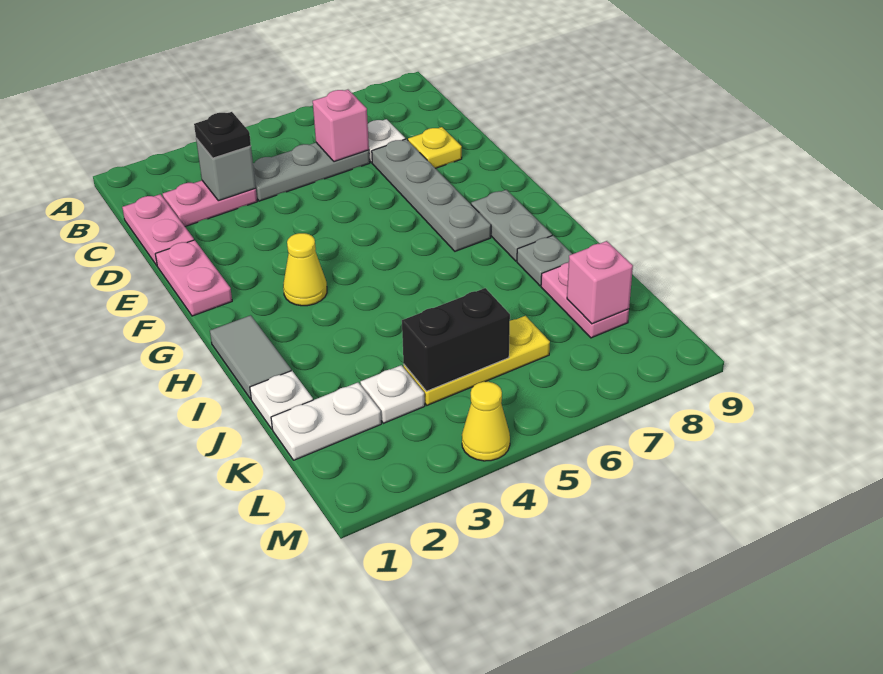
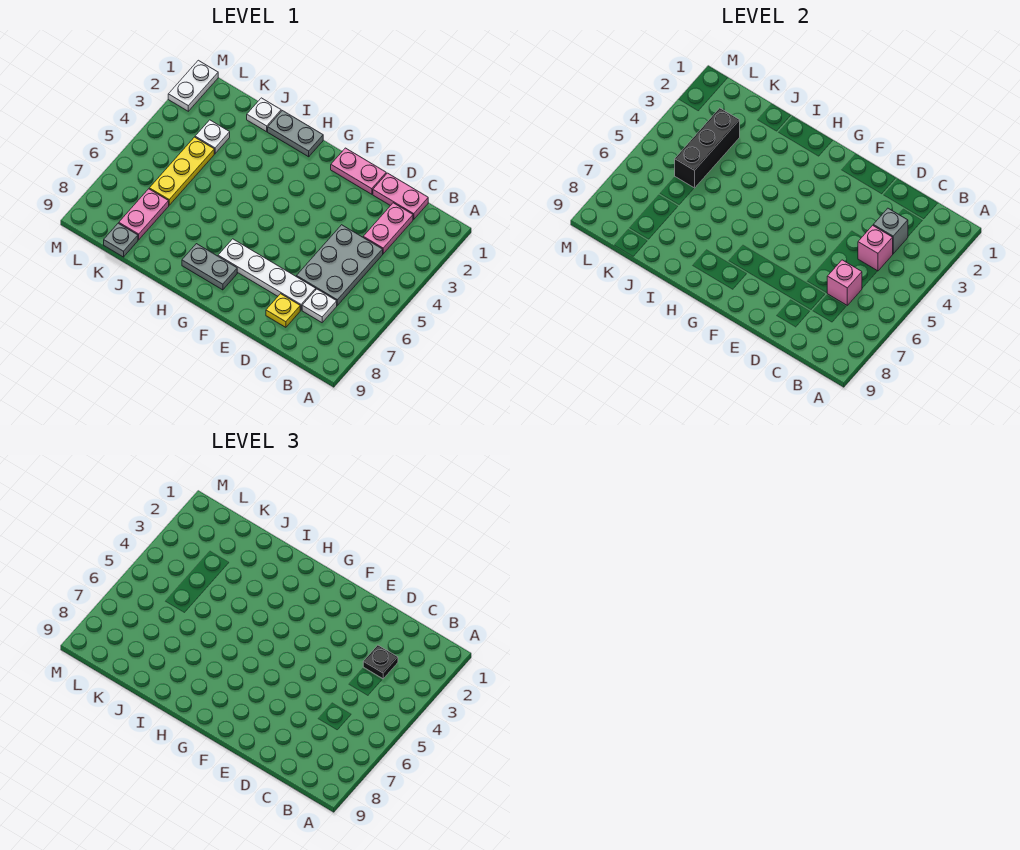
grey plate C4:C6 level 1 -> grey plate C4:D6 level 1
grey plate D7:G7 level 1 -> white plate D7:G7 level 1
yellow cone G3 level 1 -> none
grey tile H1:I1 level 1 -> grey plate H1:I1 level 1
grey plate I8 level 1 -> grey plate K9 level 1
pink plate J8:K8 level 1 -> pink plate K7:K8 level 1
white plate K1:K2 level 1 -> white plate M1:M2 level 1
black brick K4:K5 level 2 -> black brick K3:K5 level 2
pink brick K8 level 2 -> pink brick C4 level 2
yellow cone M4 level 1 -> none

